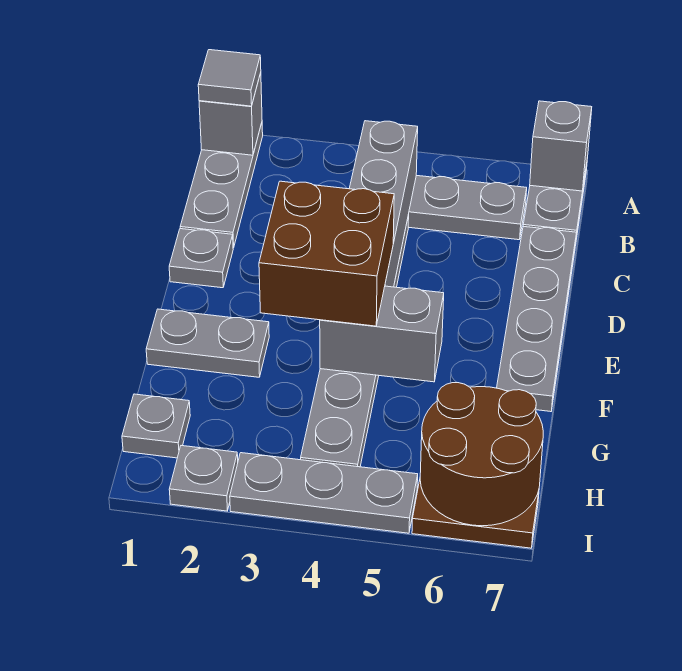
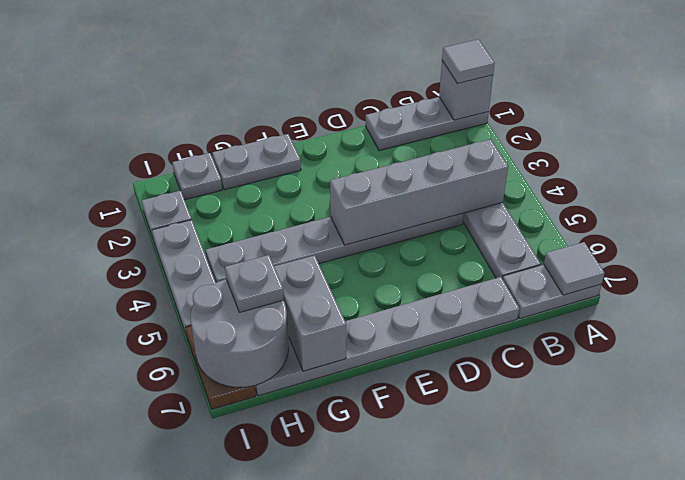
grey brick A7 level 2 -> grey tile A7 level 2
grey plate C7:F7 level 1 -> grey plate C7:H7 level 1
grey plate D1 level 1 -> grey plate H6 level 3
brown brick E3:F4 level 3 -> none
grey plate F1:F2 level 1 -> grey plate F1:G1 level 1
grey brick F4:F5 level 2 -> grey brick G6:G7 level 2
brown round brick H6:I7 level 2 -> grey round brick H6:I7 level 2

